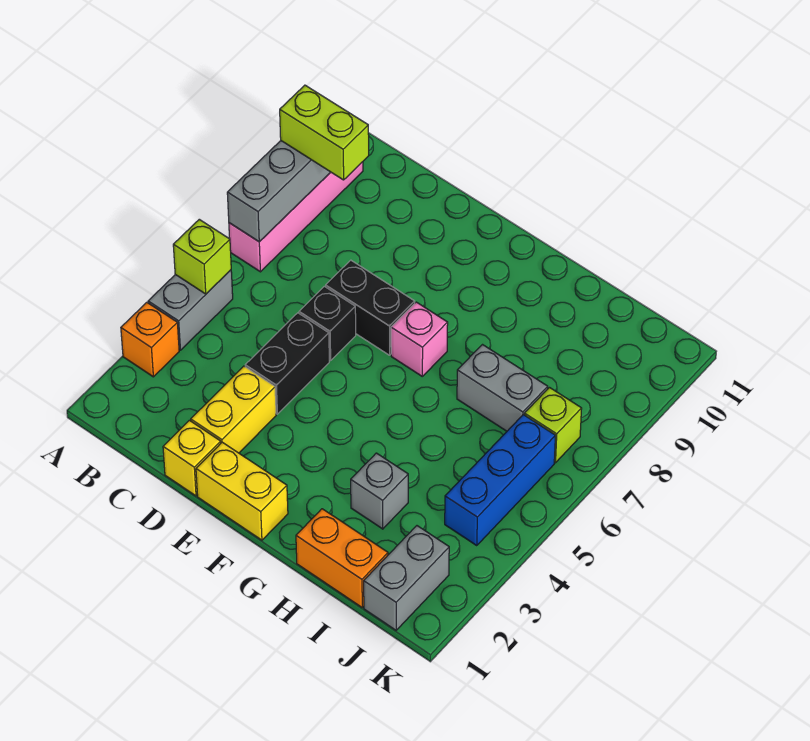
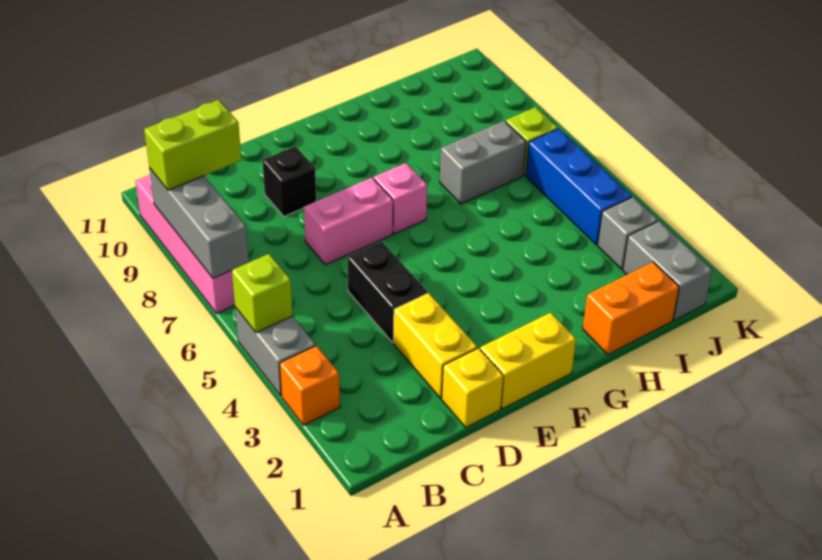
black brick D6 level 1 -> black brick D9 level 1
black brick D7:E7 level 1 -> pink brick D7:E7 level 1
grey brick H3 level 1 -> grey brick J3 level 1

